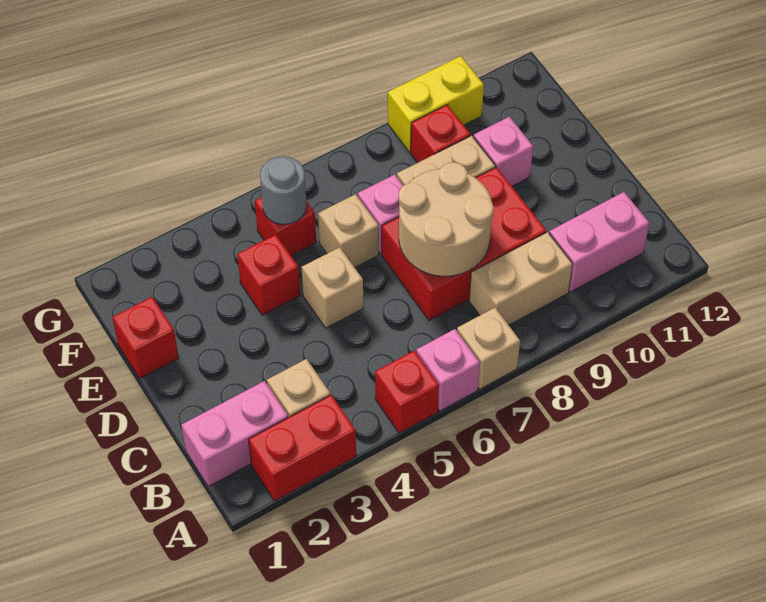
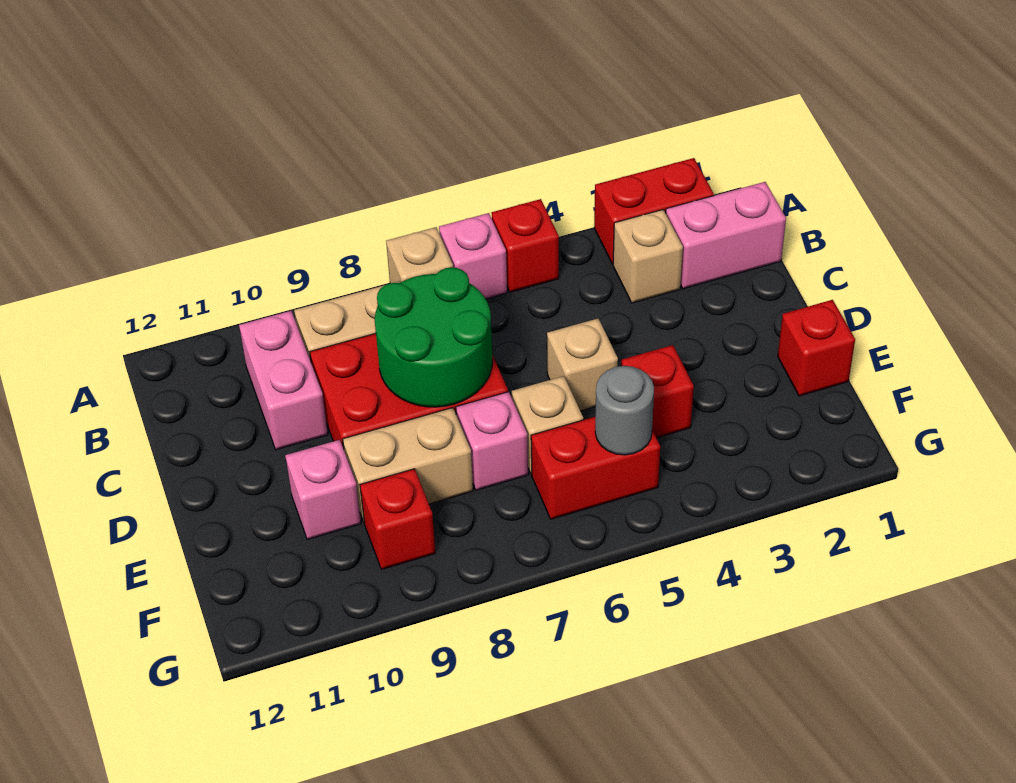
pink brick B10:B11 level 1 -> pink brick B10:C10 level 1
tan round brick C7:D8 level 2 -> green round brick C7:D8 level 2
red brick F5 level 1 -> red brick F5:F6 level 1
yellow brick G9:G10 level 1 -> none

